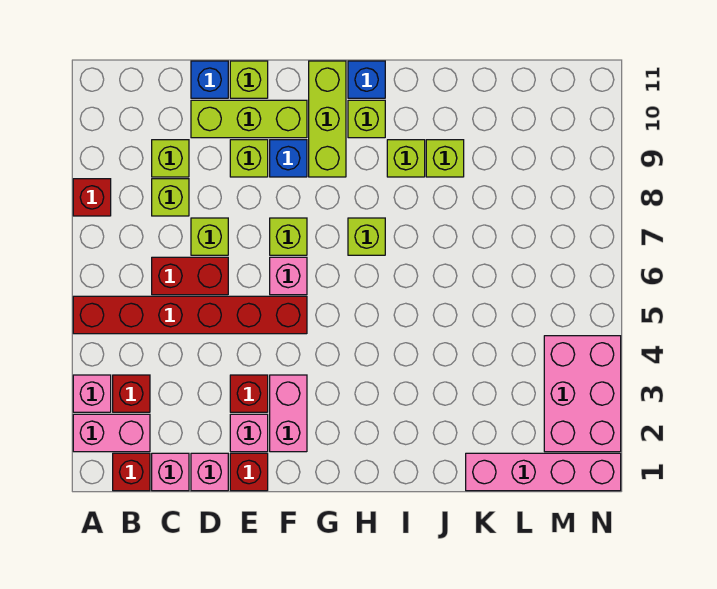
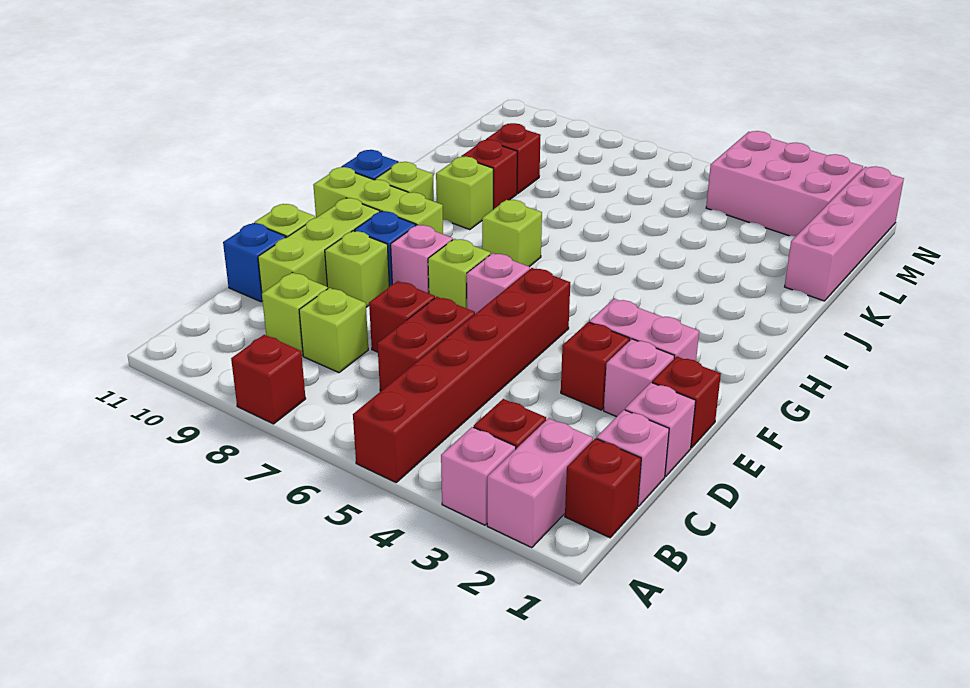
lime brick D7 level 1 -> red brick D7 level 1
none -> pink brick F8 level 1
lime brick J9 level 1 -> red brick J9 level 1
none -> red brick K9 level 1

